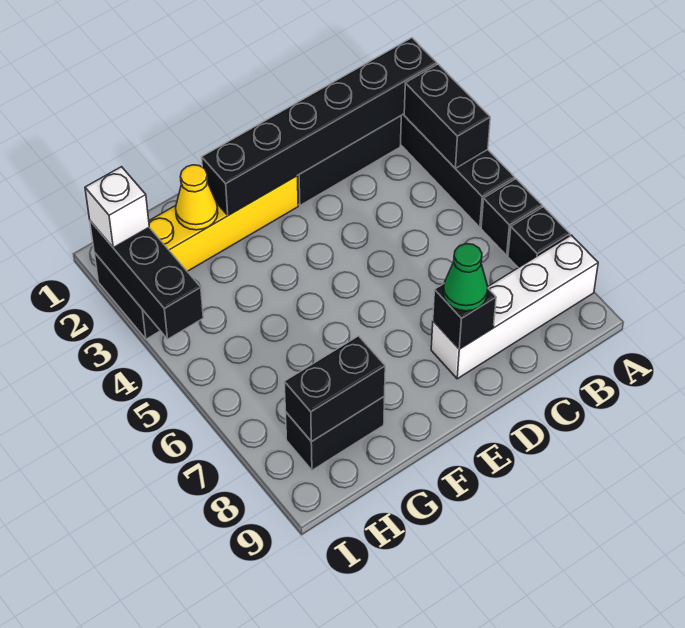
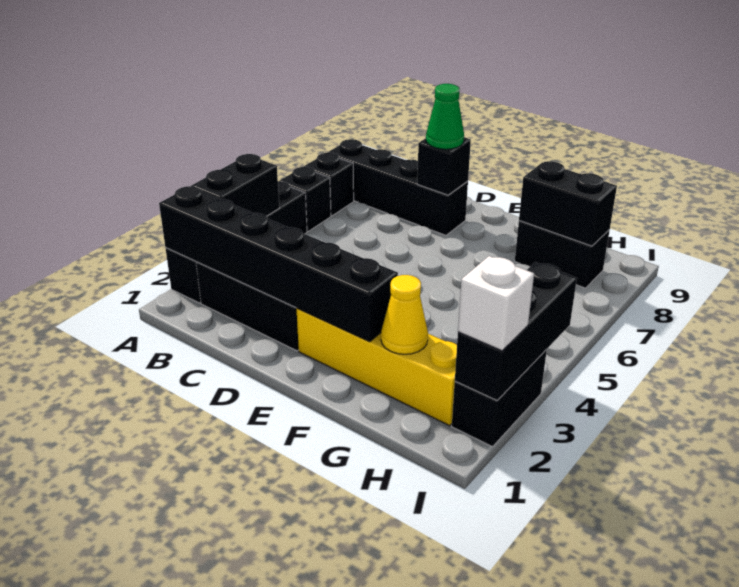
white brick A8:D8 level 1 -> black brick A8:D8 level 1

